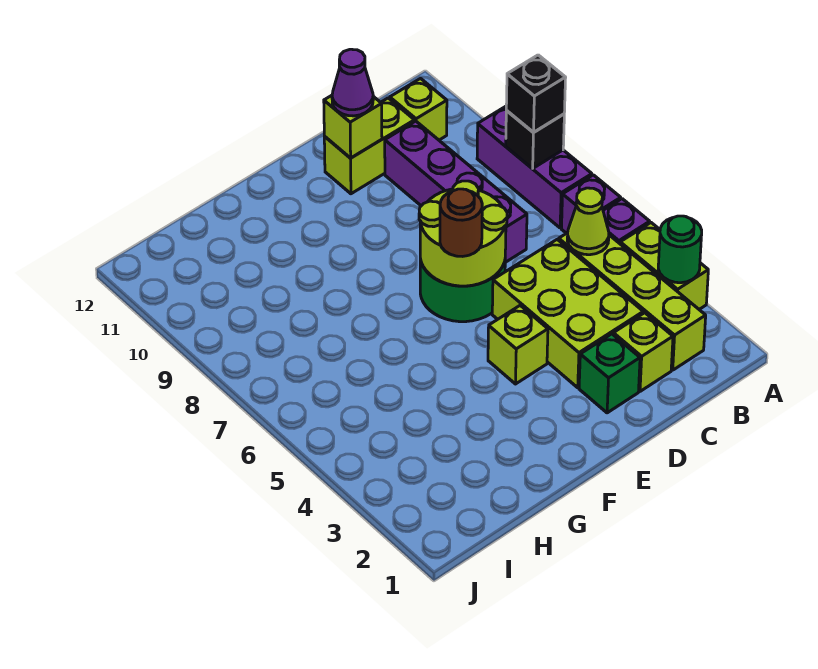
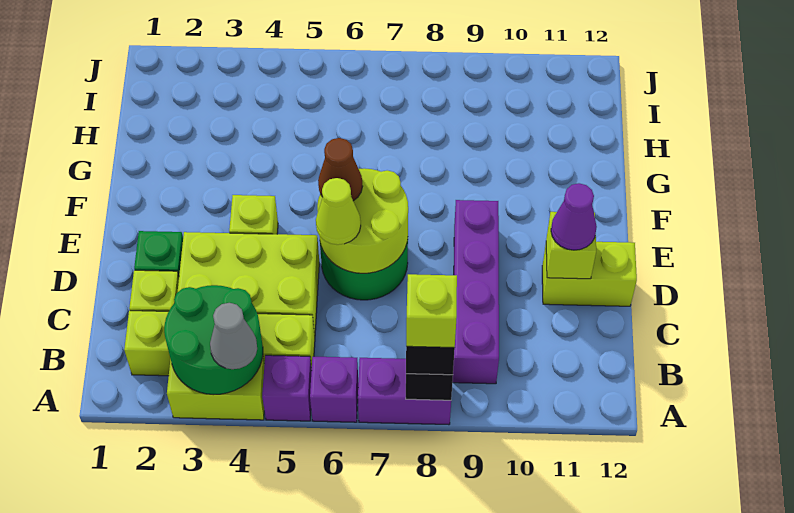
green round brick A3 level 2 -> green round brick A3:B4 level 2
none -> grey cone A4 level 3
purple brick A7:A9 level 1 -> purple brick A7:A8 level 1
lime cone B5 level 2 -> lime cone D6 level 3
lime brick B11 level 1 -> lime brick A8 level 4
purple brick C7:C10 level 1 -> purple brick B9:E9 level 1
lime brick C11:D11 level 1 -> lime brick D11:D12 level 1
brown round brick E6 level 3 -> brown cone E6 level 3

